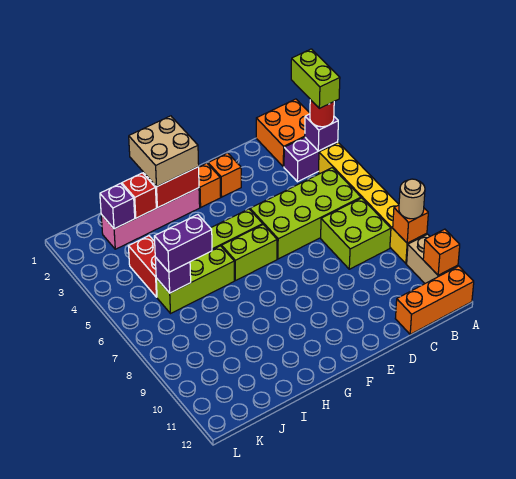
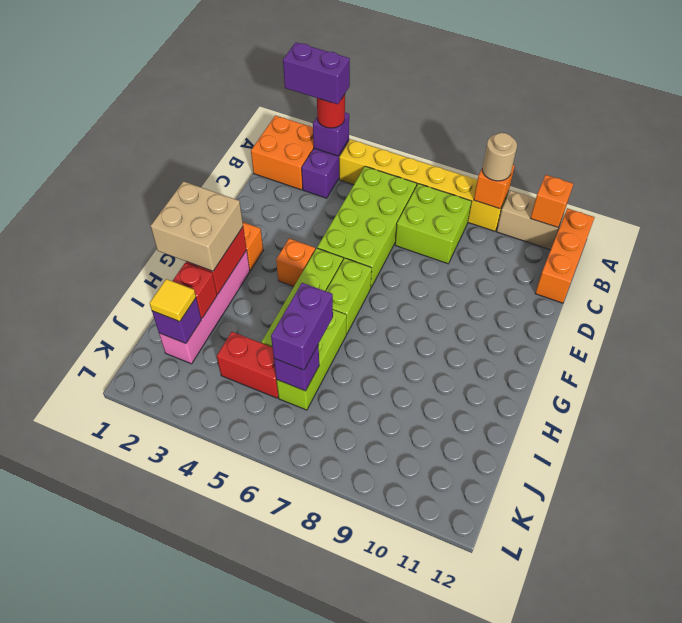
lime brick A2:A3 level 4 -> purple brick A2:A3 level 4
orange brick E2 level 1 -> orange brick F4 level 1
none -> yellow tile J2 level 3

